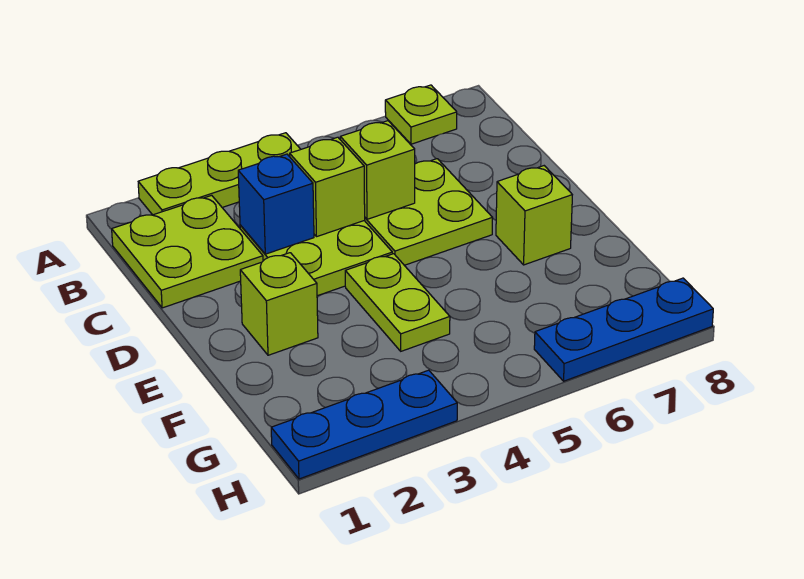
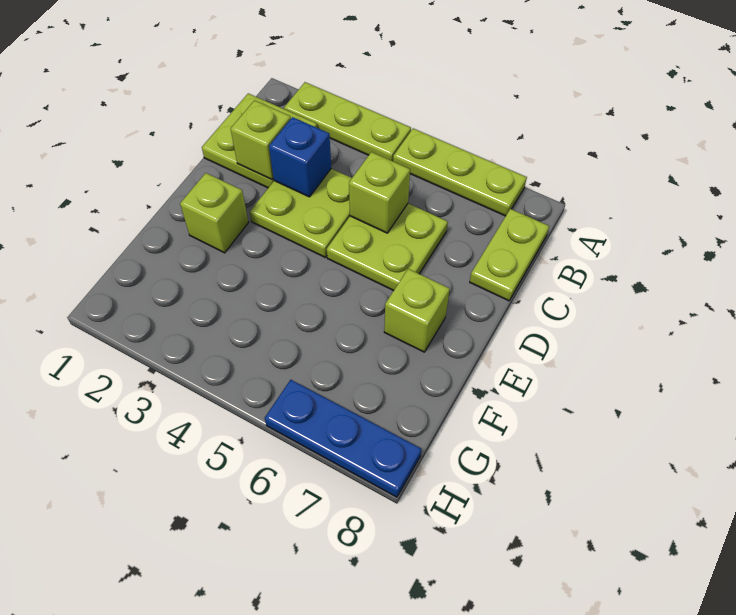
lime plate A7 level 1 -> lime plate A5:A7 level 1
lime brick C4 level 2 -> lime brick C2 level 2
lime plate E4:F4 level 1 -> lime plate B8:C8 level 1
blue plate H1:H3 level 1 -> none

